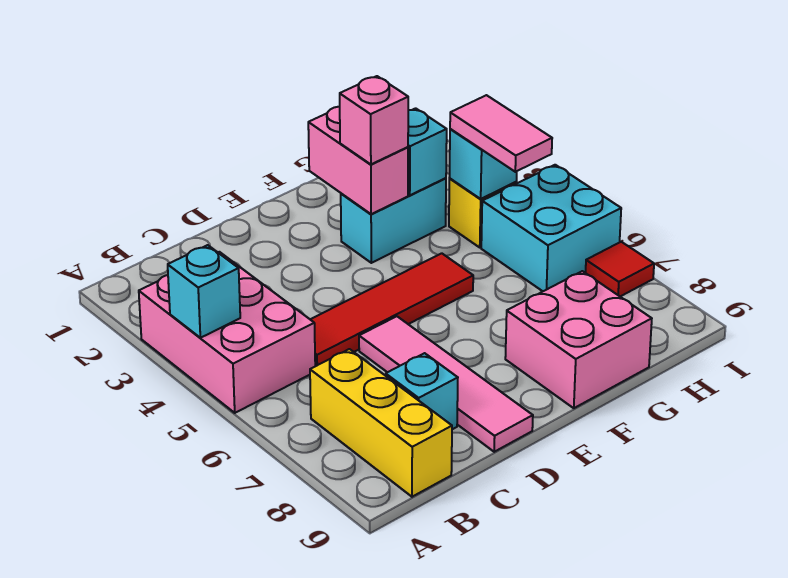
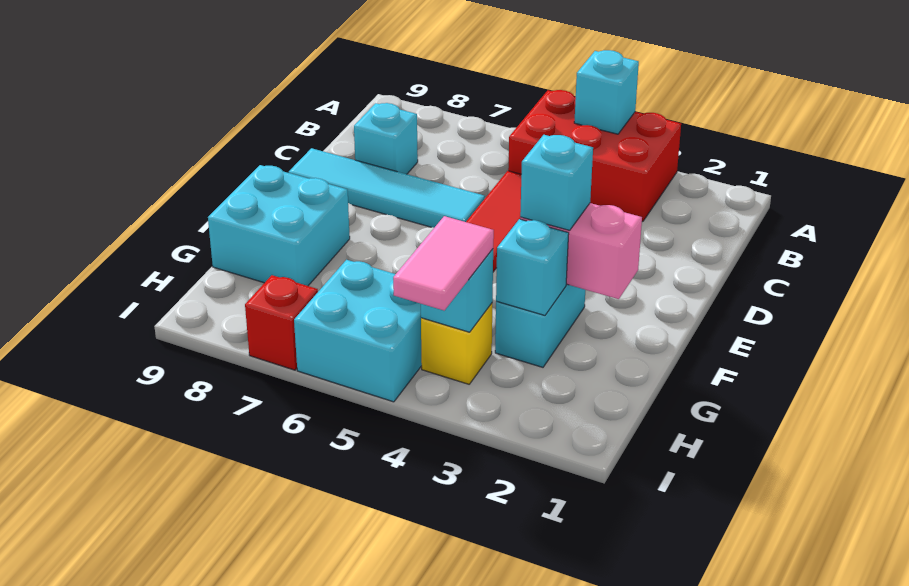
pink brick A3:B5 level 1 -> red brick A3:B5 level 1
yellow brick B7:B9 level 1 -> none
pink tile D6:D9 level 1 -> cyan tile D6:D9 level 1
pink brick F3 level 3 -> cyan brick F3 level 3
pink brick F8:G9 level 1 -> cyan brick F8:G9 level 1
pink tile H4:H5 level 3 -> pink tile H4:I4 level 3
red tile I7 level 1 -> red brick I7 level 1

